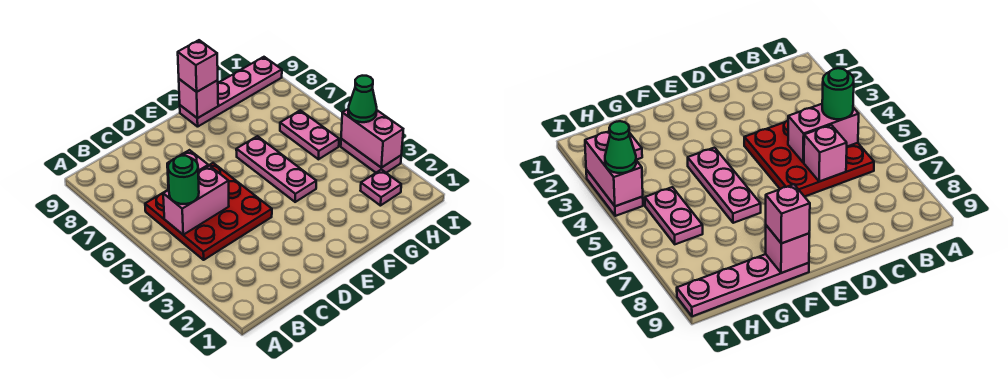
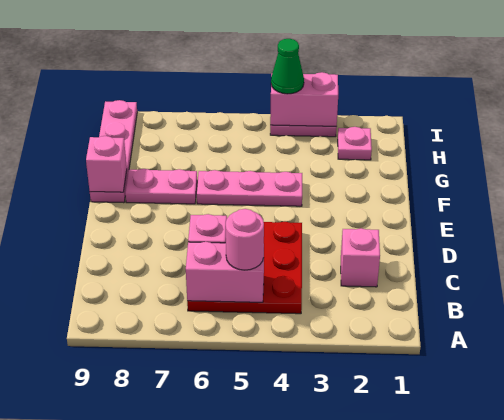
pink brick B5:C5 level 2 -> pink brick B5:B6 level 2
green round brick B5 level 3 -> pink round brick B5 level 3
pink brick F9 level 3 -> pink brick C2 level 1
pink plate H5:H6 level 1 -> pink plate F7:F8 level 1

